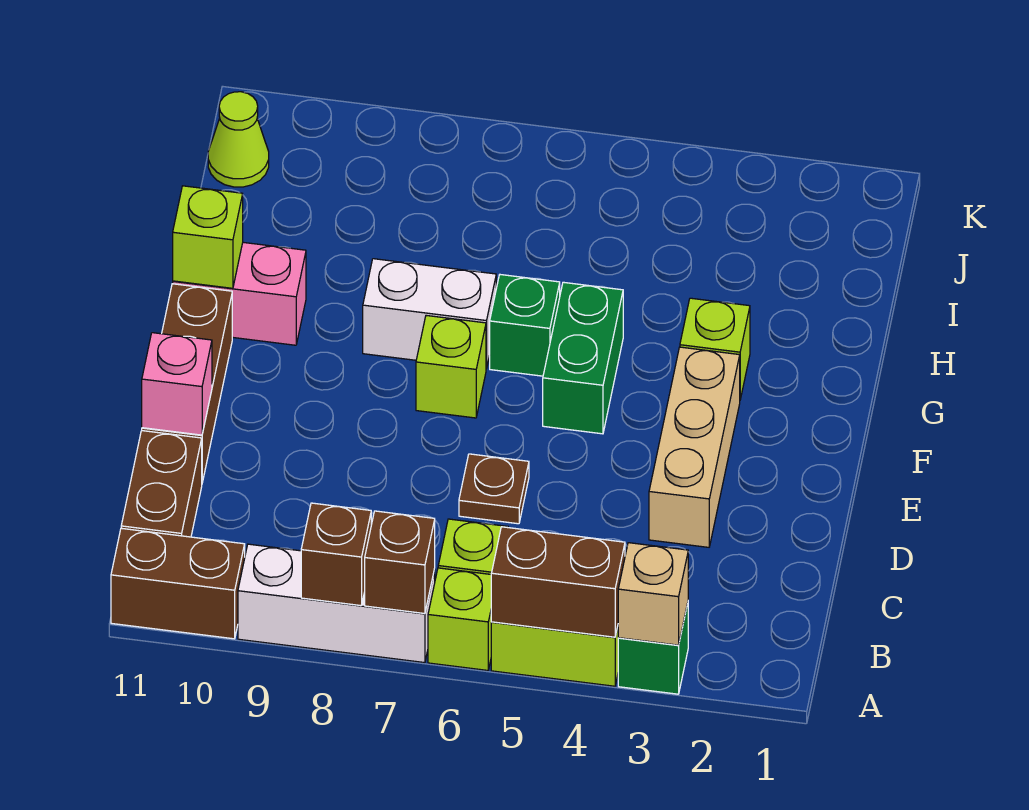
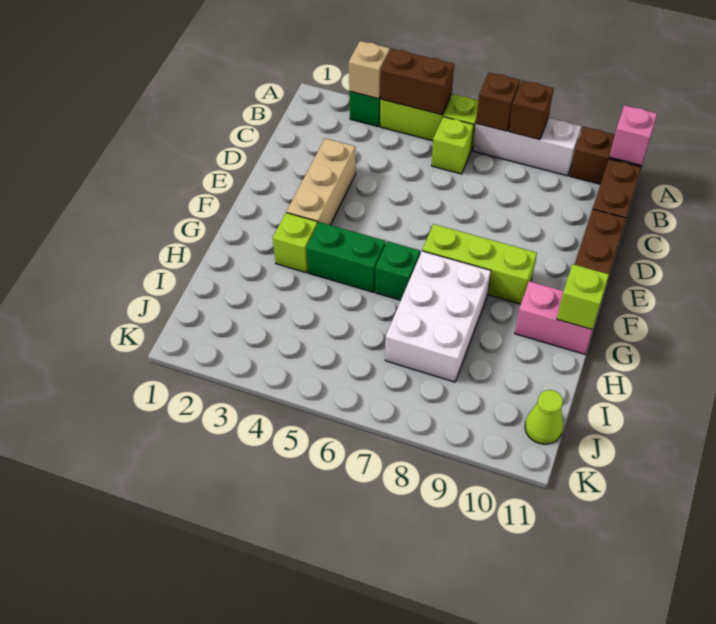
brown plate D6 level 1 -> none
pink brick D11 level 2 -> pink brick A11 level 2
green brick F5:G5 level 1 -> green brick G4:G5 level 1
lime brick F7 level 1 -> lime brick F7:F9 level 1
white brick G7:G8 level 1 -> white brick G7:I8 level 1

